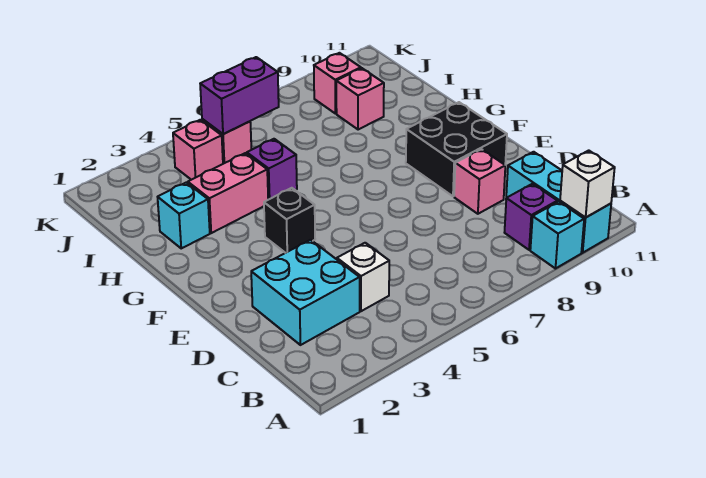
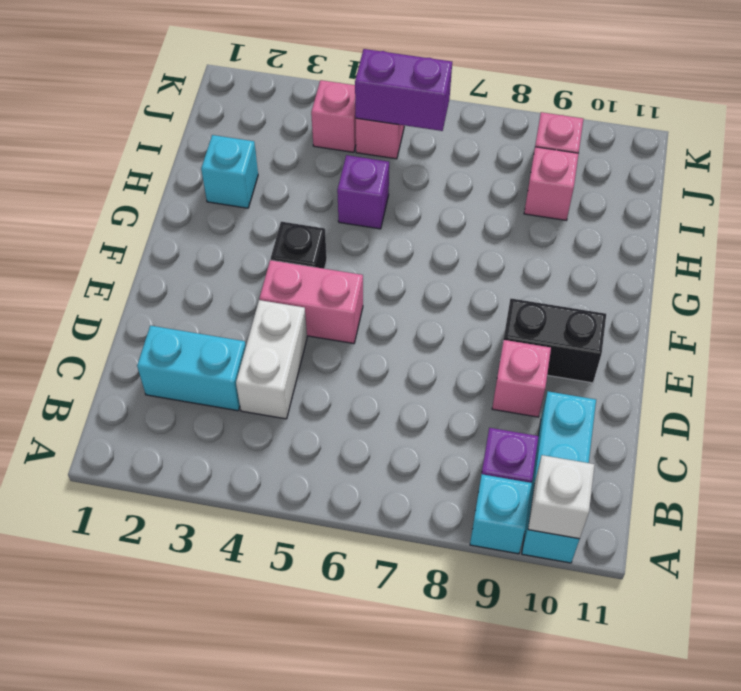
cyan brick C2:D3 level 1 -> cyan brick C2:C3 level 1
white brick C4 level 1 -> white brick C4:D4 level 1
black brick E9:F10 level 1 -> black brick E9:E10 level 1
pink brick H3:H4 level 1 -> pink brick E4:E5 level 1

